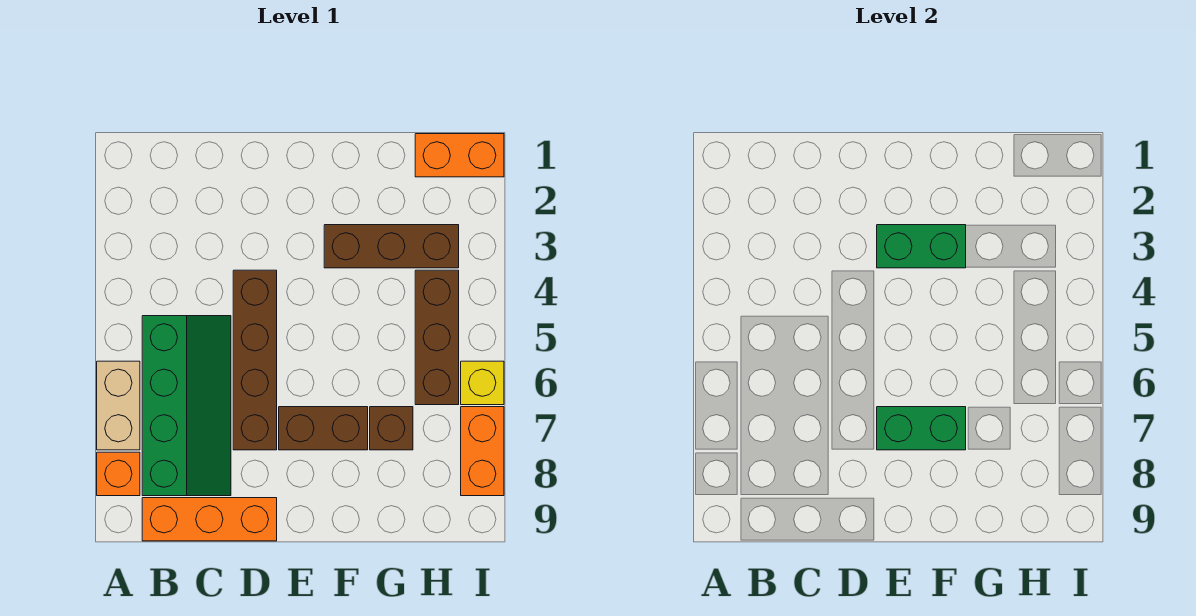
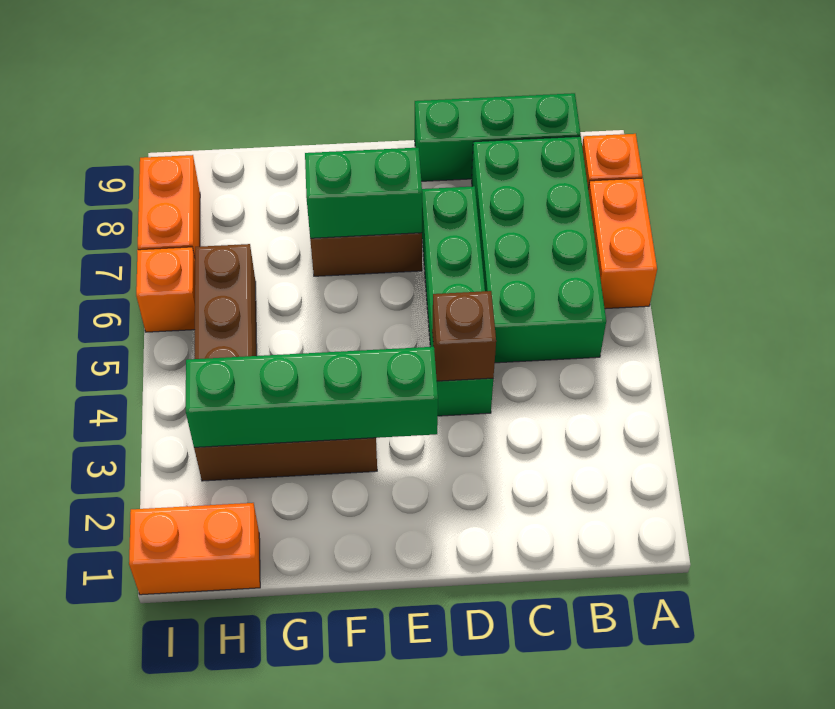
tan brick A6:A7 level 1 -> orange brick A6:A7 level 1
green slope B5:C8 level 1 top B -> green brick B5:C8 level 1
orange brick B9:D9 level 1 -> green brick B9:D9 level 1
brown brick D4:D7 level 1 -> green brick D4:D7 level 1
green brick E3:F3 level 2 -> green brick E3:H3 level 2
brown brick G7 level 1 -> brown brick D4 level 2
yellow brick I6 level 1 -> orange brick I6 level 1

